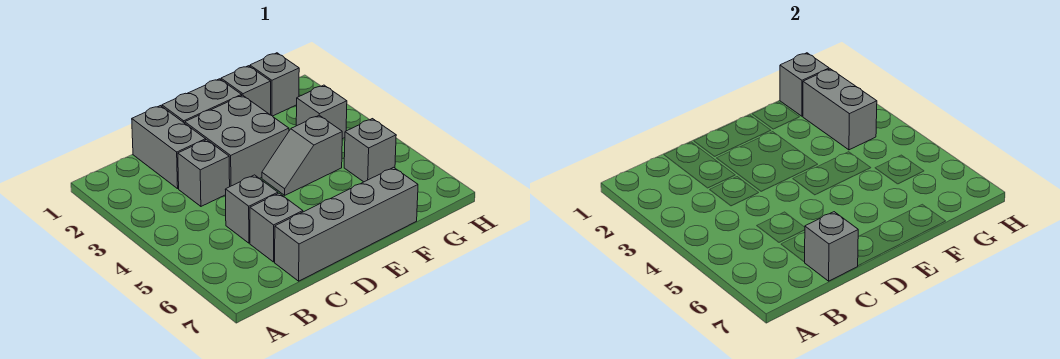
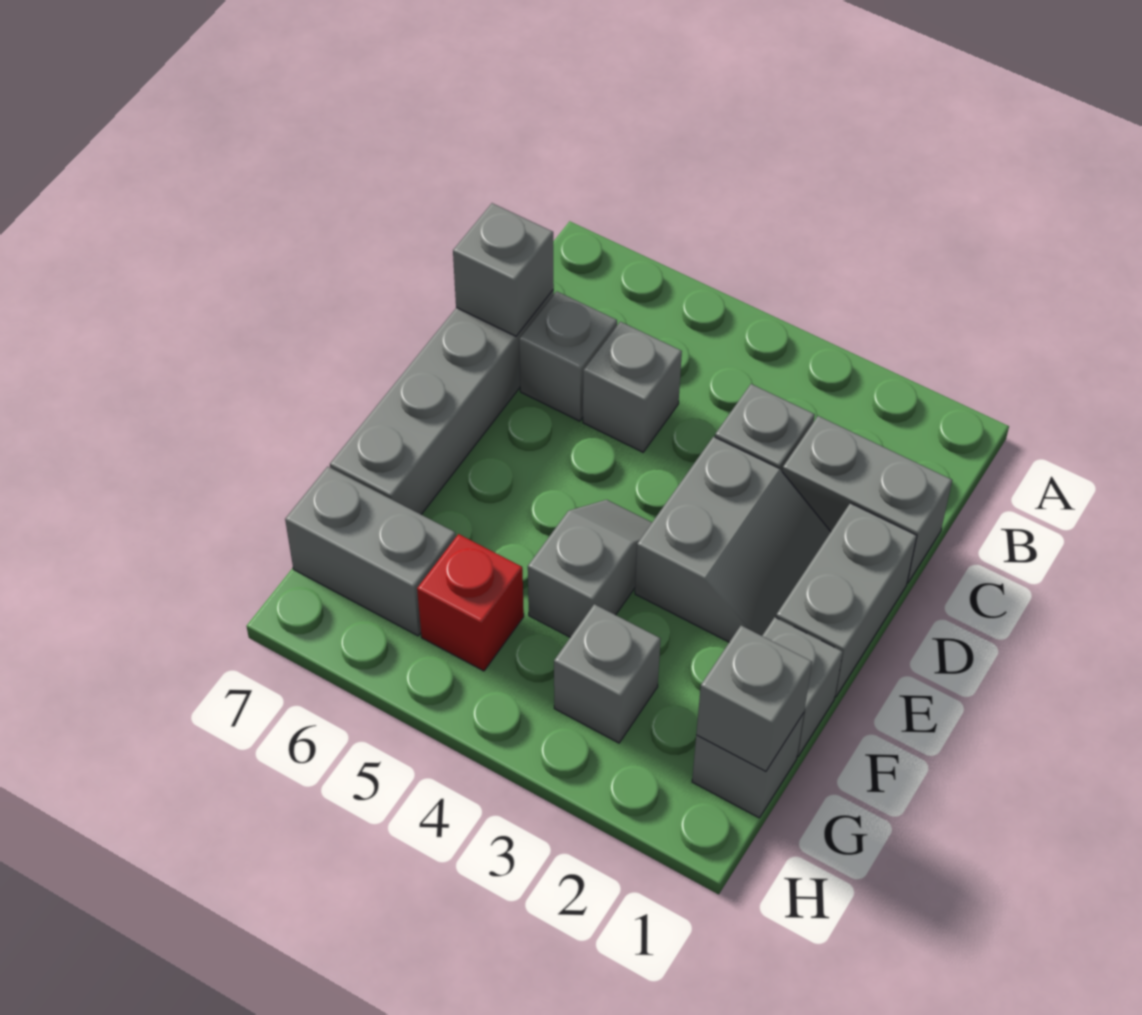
grey brick D2:E3 level 1 -> grey slope D2:E3 level 1 top 3
grey brick G2:G3 level 2 -> grey brick G6:G7 level 1
grey brick G5 level 1 -> red brick G5 level 1

